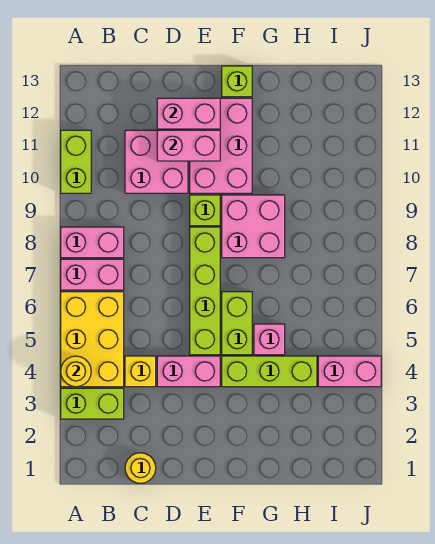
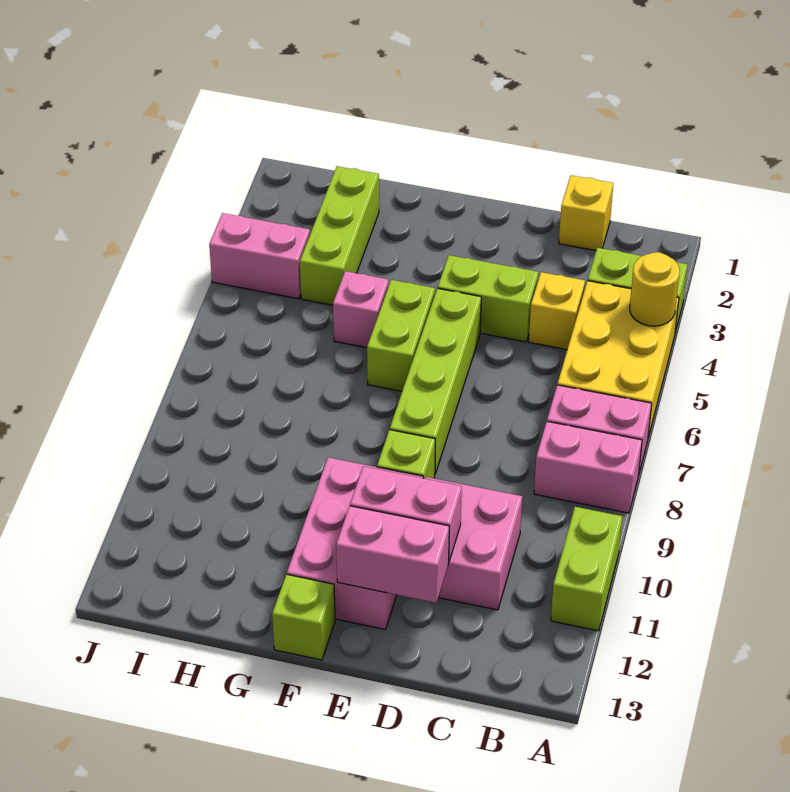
yellow round brick C1 level 1 -> yellow brick C1 level 1
pink brick D4:E4 level 1 -> lime brick D4:E4 level 1
lime brick F4:H4 level 1 -> lime brick H2:H4 level 1
pink brick F8:G9 level 1 -> none

